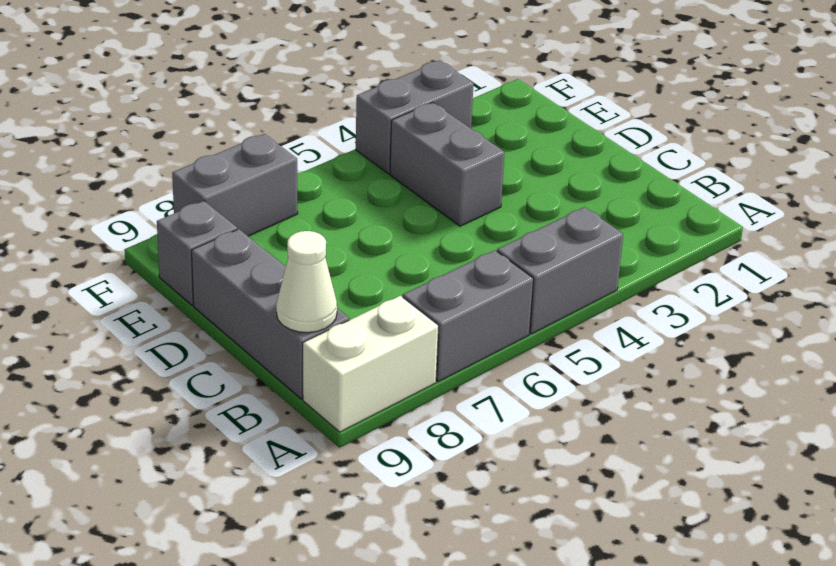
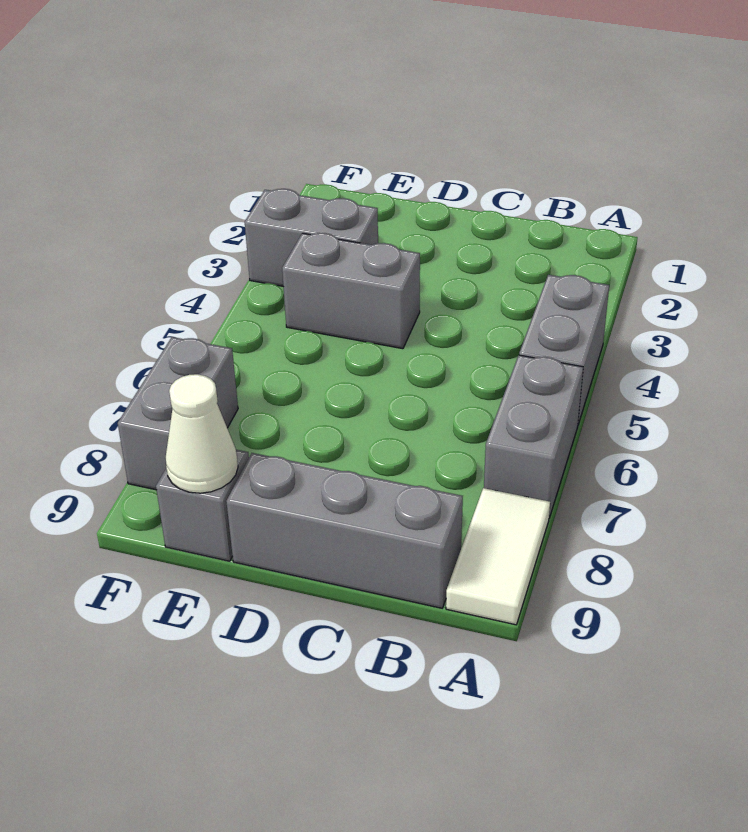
white brick A8:A9 level 1 -> white tile A8:A9 level 1
white cone B9 level 2 -> white cone E9 level 2
grey brick F3:F4 level 1 -> grey brick E3:F3 level 1

